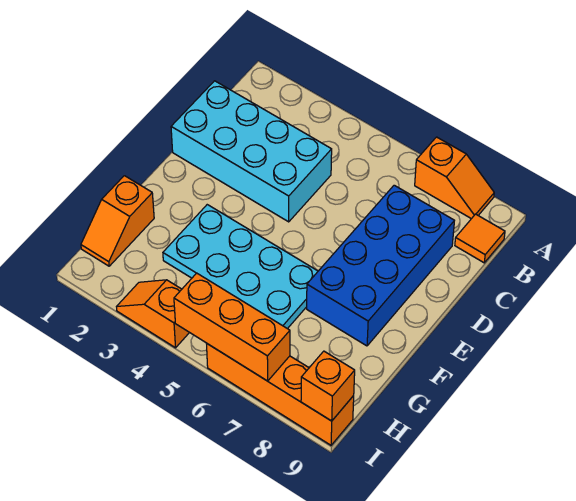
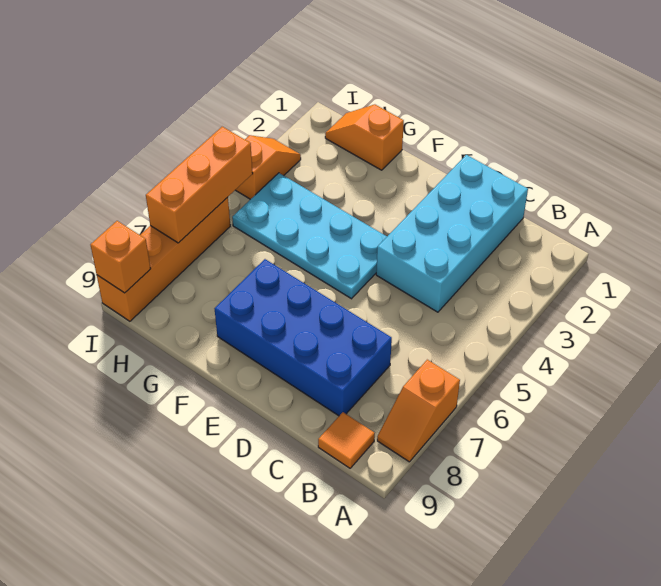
cyan plate F3:G6 level 1 -> cyan plate E4:H5 level 1

